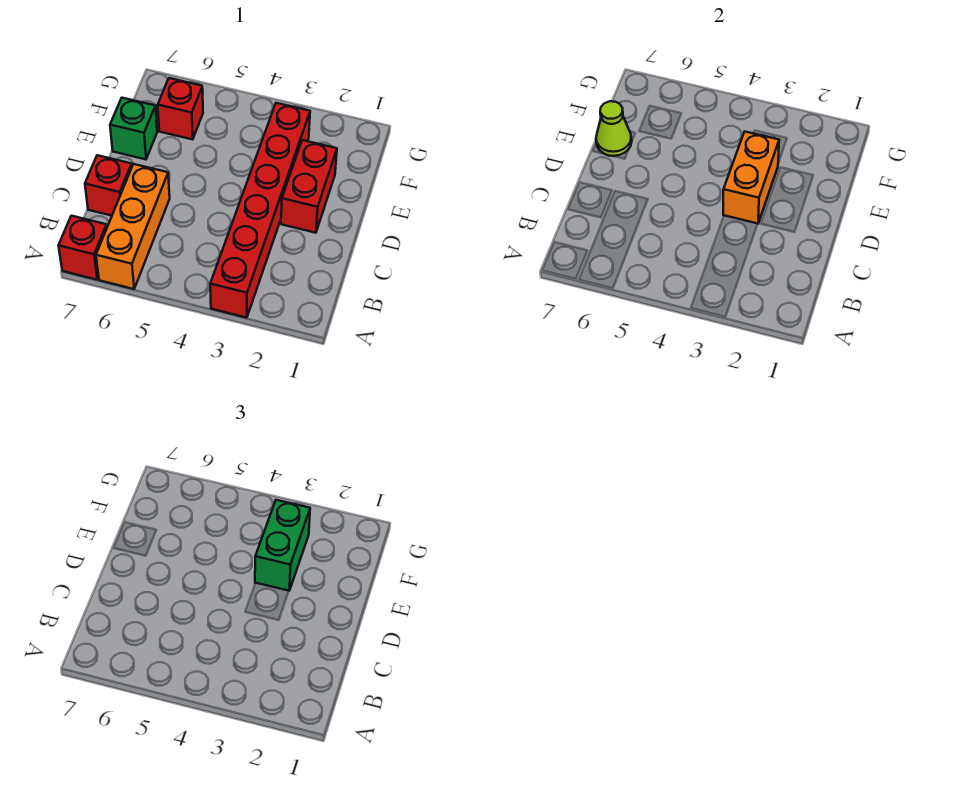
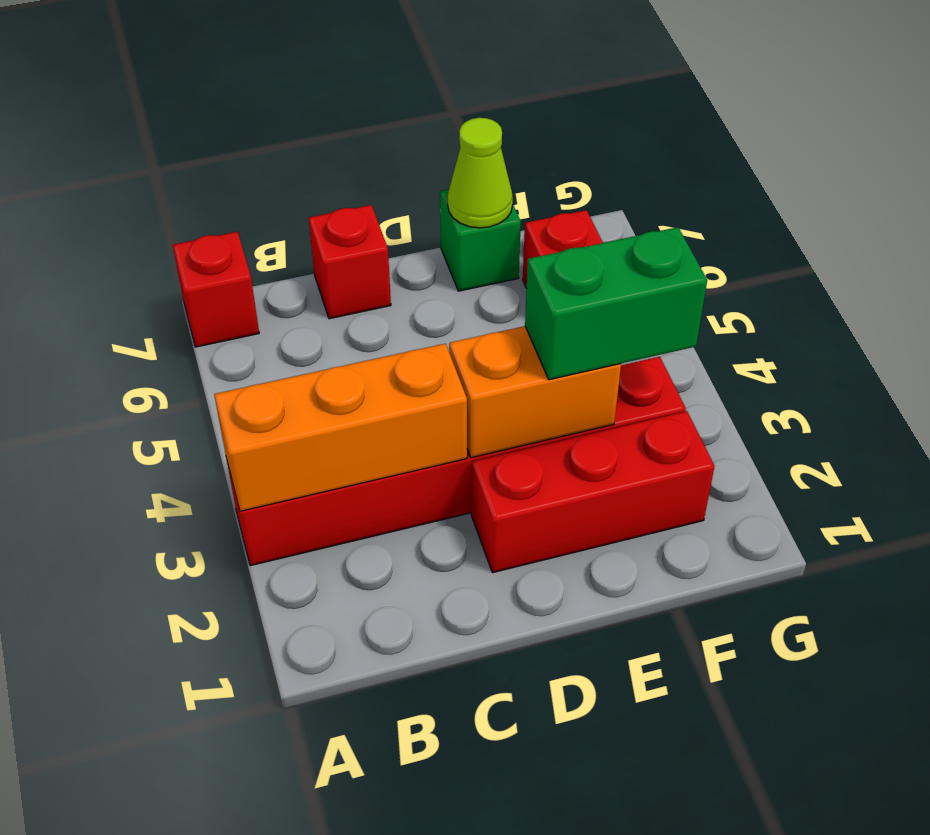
orange brick A6:C6 level 1 -> orange brick A3:C3 level 2
red brick D2:E2 level 1 -> red brick D2:F2 level 1

